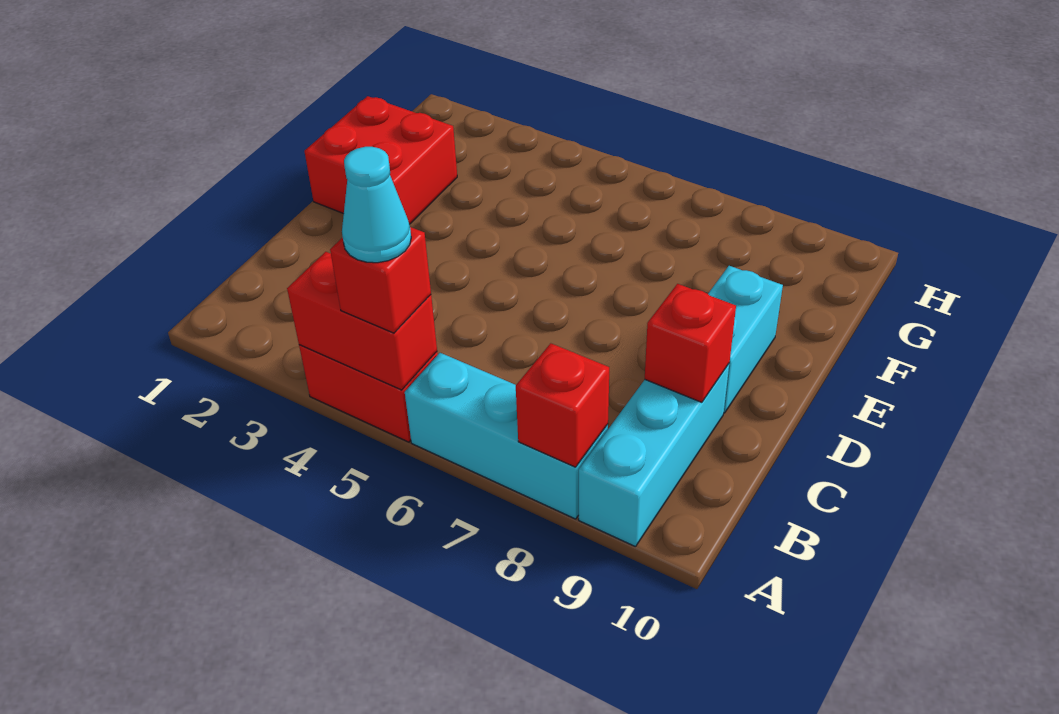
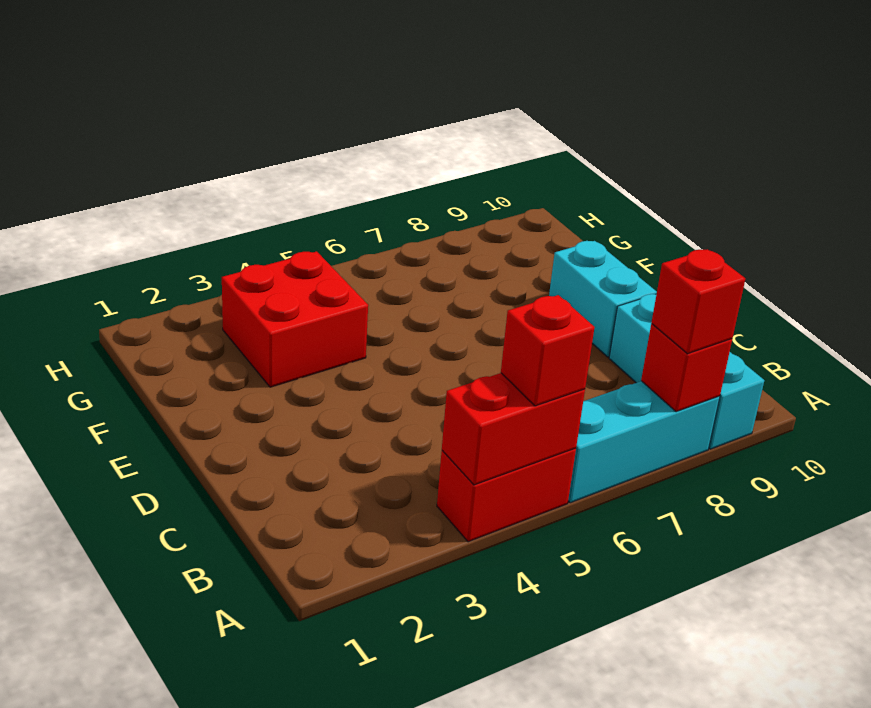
cyan cone A5 level 4 -> none
red brick C9 level 2 -> red brick A8 level 3
red brick E1:F2 level 1 -> red brick F3:G4 level 1

